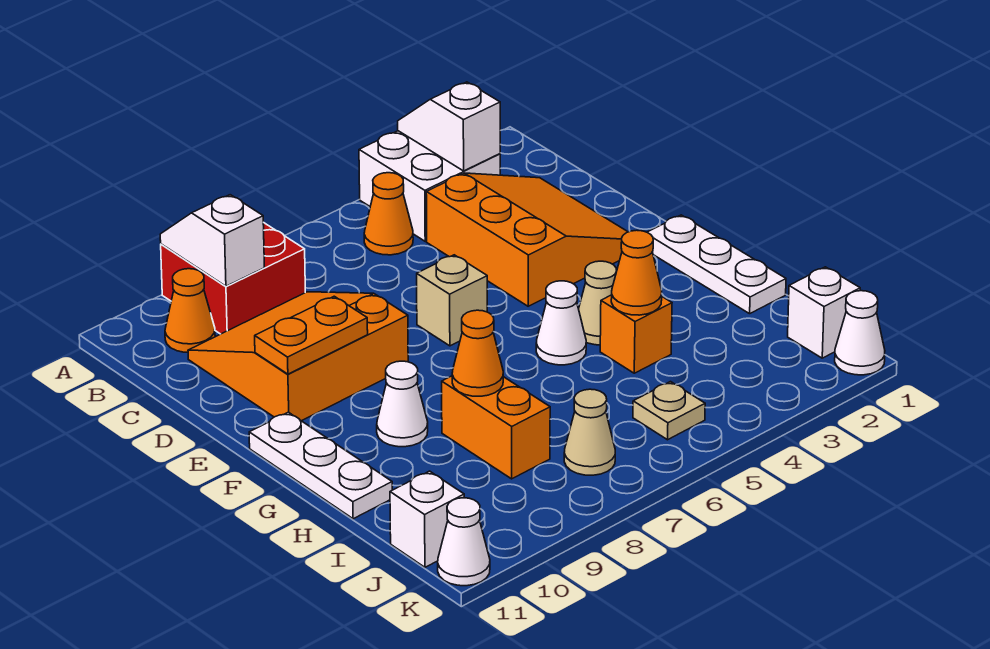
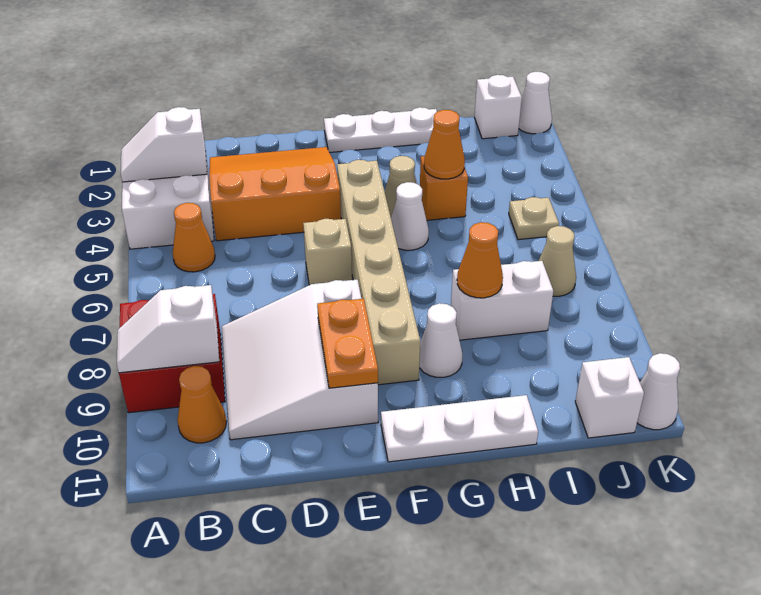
orange slope C8:E10 level 1 top E -> white slope C8:E10 level 1 top E
none -> tan brick F4:F9 level 1
orange brick H8:I8 level 1 -> white brick H8:I8 level 1

